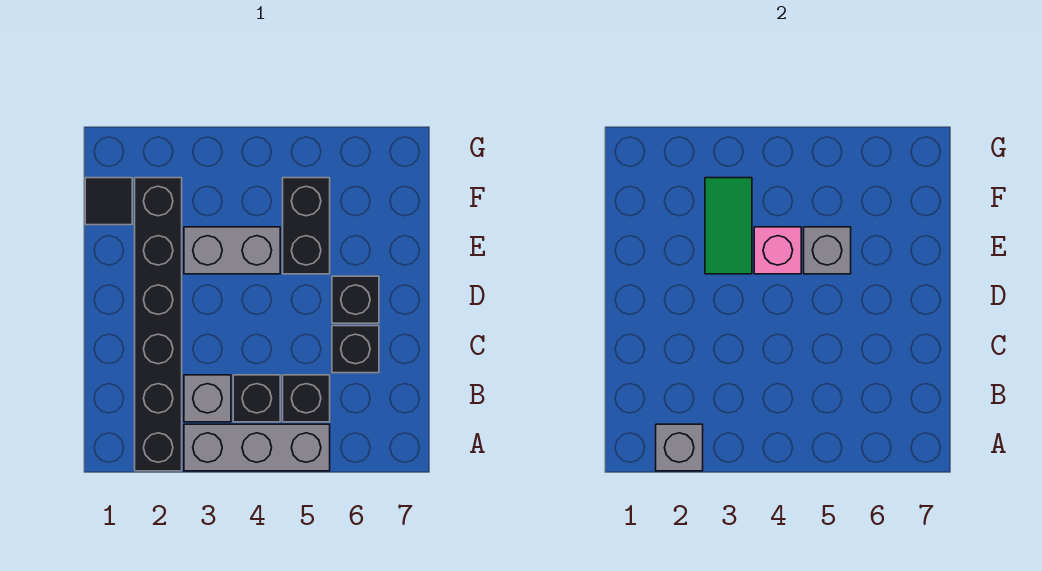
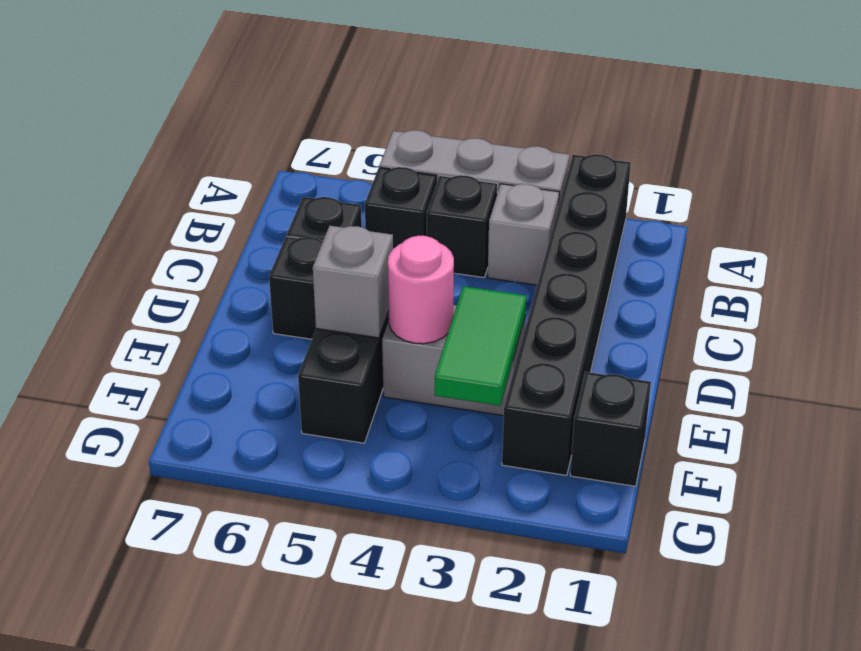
grey brick A2 level 2 -> none
pink brick E4 level 2 -> pink round brick E4 level 2
black tile F1 level 1 -> black brick F1 level 1

